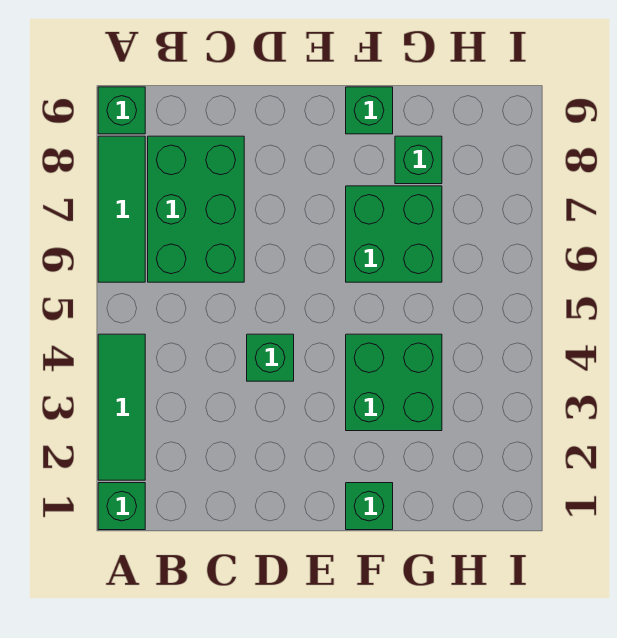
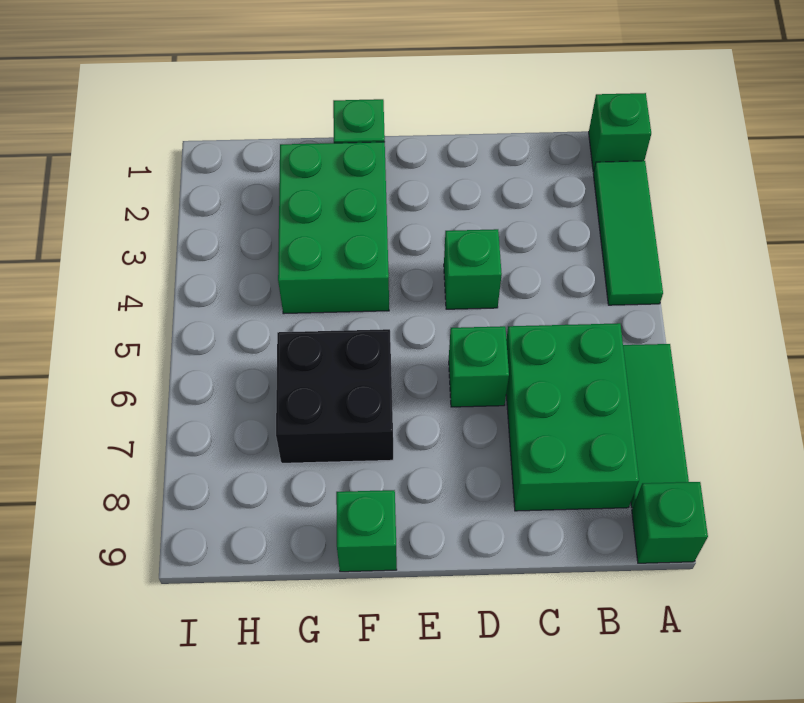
green brick F3:G4 level 1 -> green brick F2:G4 level 1
green brick F6:G7 level 1 -> black brick F6:G7 level 1
green brick G8 level 1 -> green brick D6 level 1

